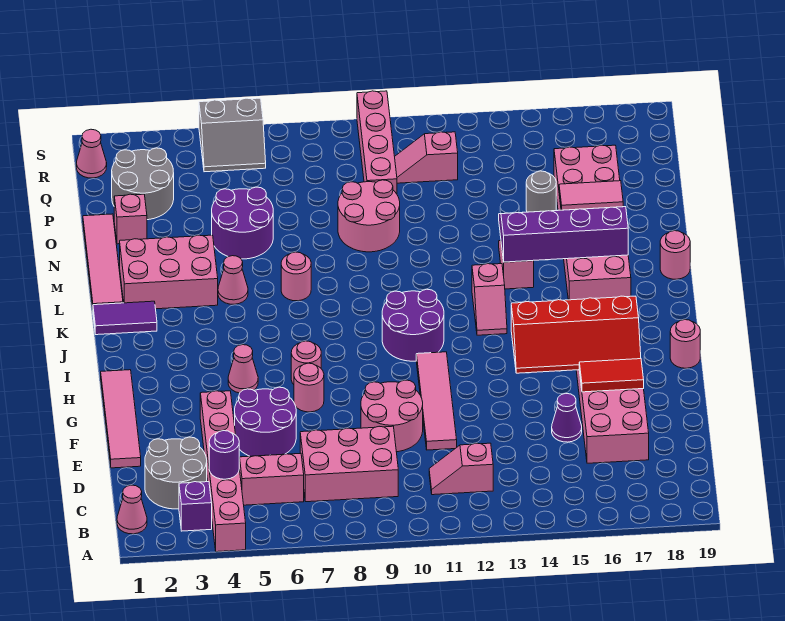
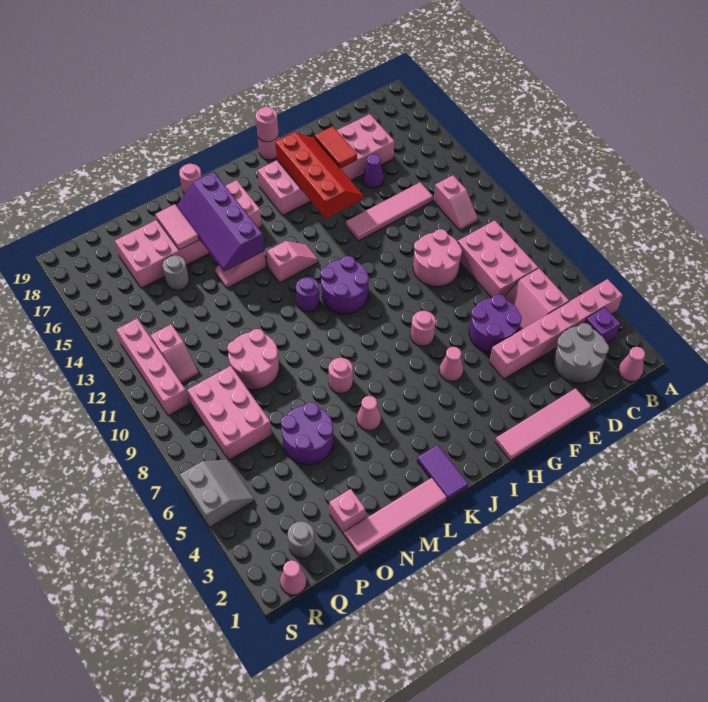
purple round brick C4 level 2 -> purple round brick K11 level 1
pink tile E11:H11 level 1 -> pink tile D13:G13 level 1
pink round brick G7 level 1 -> pink round brick H19 level 2
pink brick L2:M4 level 1 -> pink brick P7:Q9 level 1
grey round brick P2:Q3 level 1 -> grey round brick Q2 level 1
pink brick P10:S10 level 1 -> pink brick R10:R13 level 1

